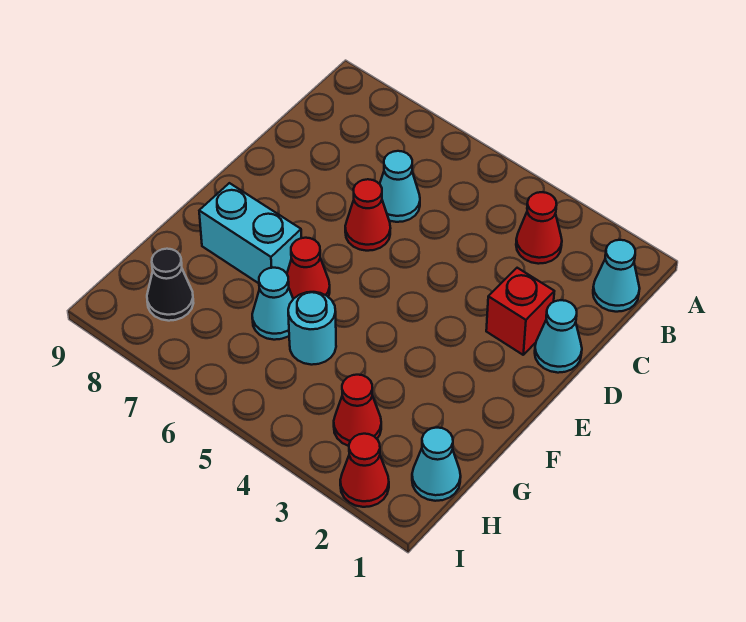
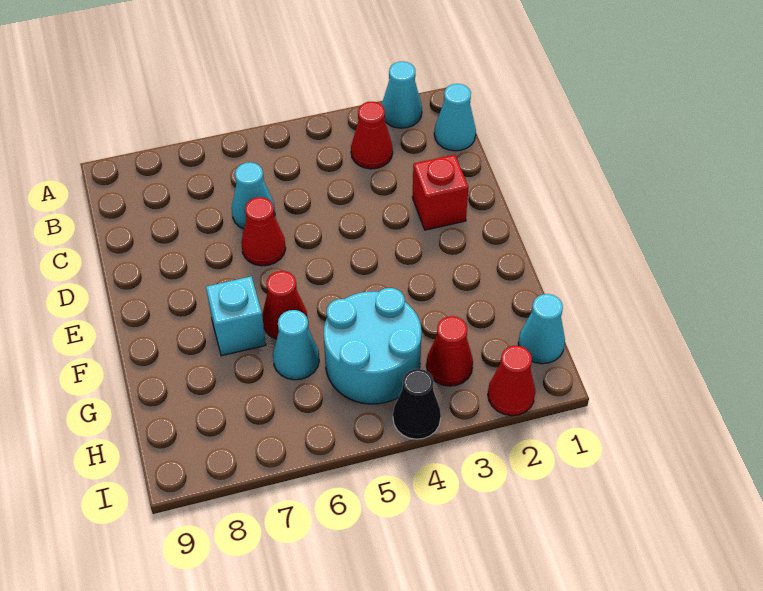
cyan cone D1 level 1 -> cyan cone A2 level 1
cyan brick F7:F8 level 1 -> cyan brick F7 level 1
cyan round brick G5 level 1 -> cyan round brick G4:H5 level 1
black cone H8 level 1 -> black cone I4 level 1

